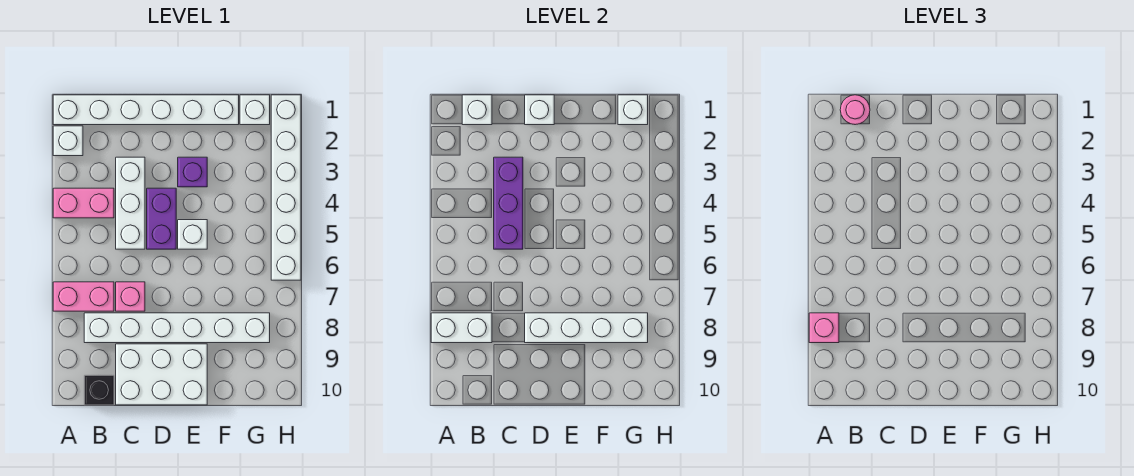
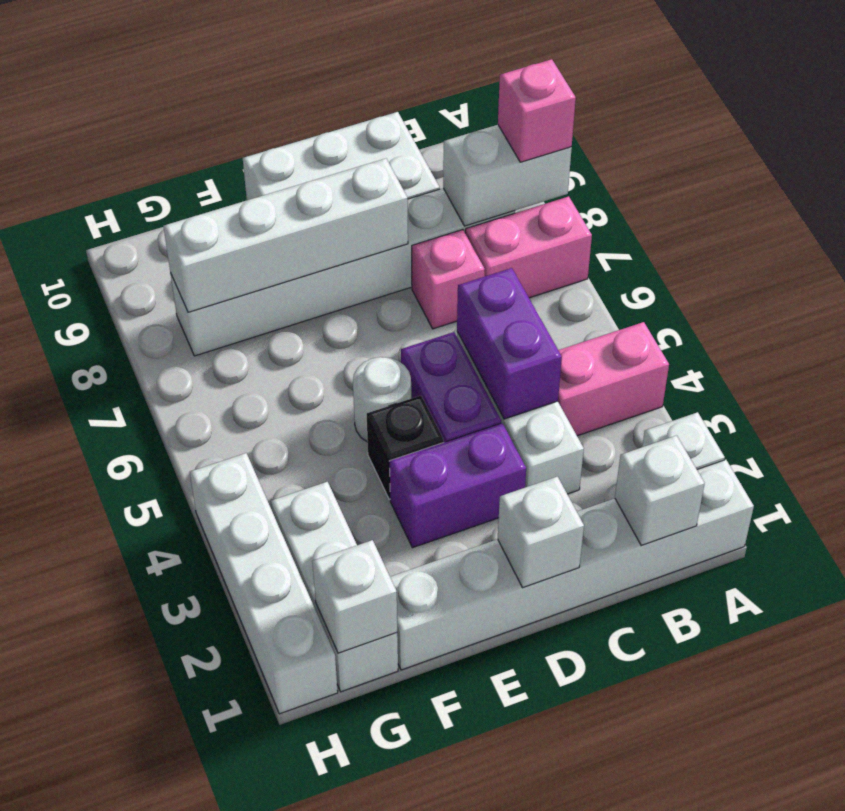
pink round brick B1 level 3 -> none
black brick B10 level 1 -> black brick E4 level 1
purple brick C3:C5 level 2 -> purple brick C4:C5 level 2
purple brick E3 level 1 -> purple brick D3:E3 level 1
white brick E5 level 1 -> white round brick E5 level 1
white brick G1 level 1 -> white brick G1:G3 level 1
white brick H1:H6 level 1 -> white brick H1:H4 level 1

